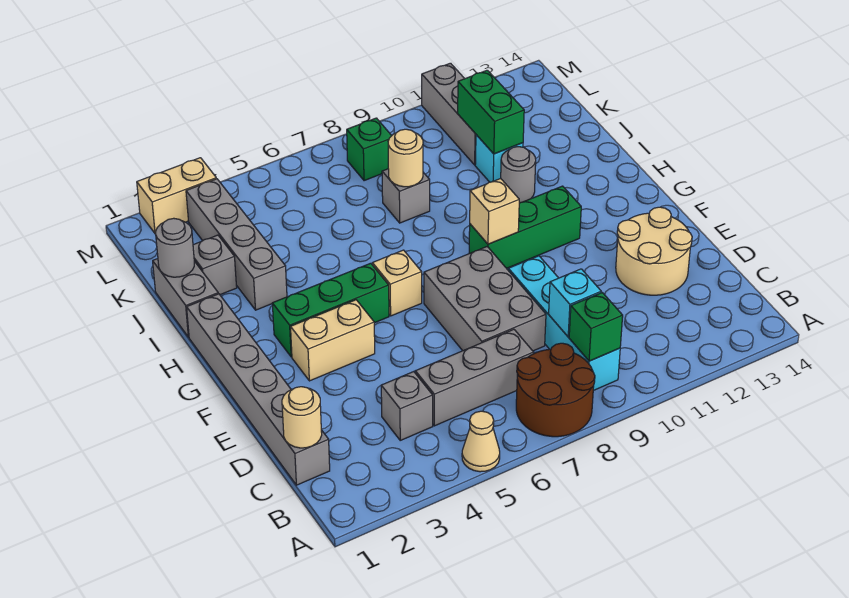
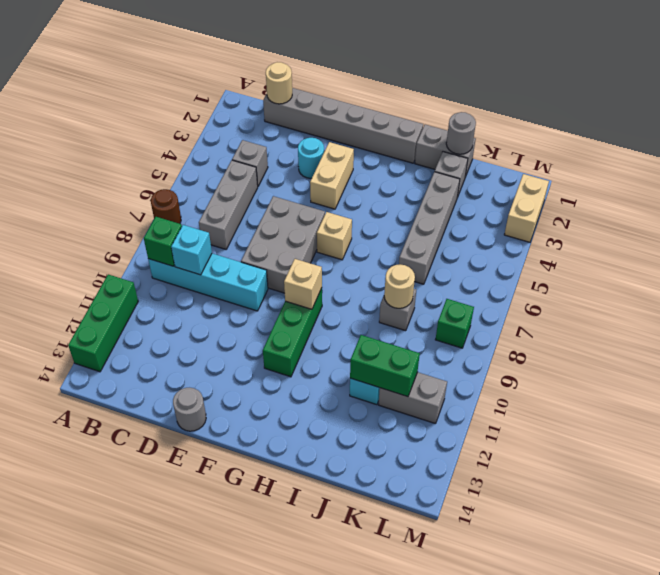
tan cone A5 level 1 -> none
brown round brick A7:B8 level 1 -> brown round brick A7 level 1
grey brick D7:F8 level 1 -> grey brick E6:F8 level 1
tan round brick D12:E13 level 1 -> none
none -> cyan round brick E3 level 1
green brick G3:G5 level 1 -> green brick A11:A13 level 1
grey brick I3:L3 level 1 -> grey brick J3:J6 level 1
grey round brick I11 level 1 -> grey round brick E14 level 1
grey brick K11:M11 level 1 -> grey brick K11:L11 level 1

